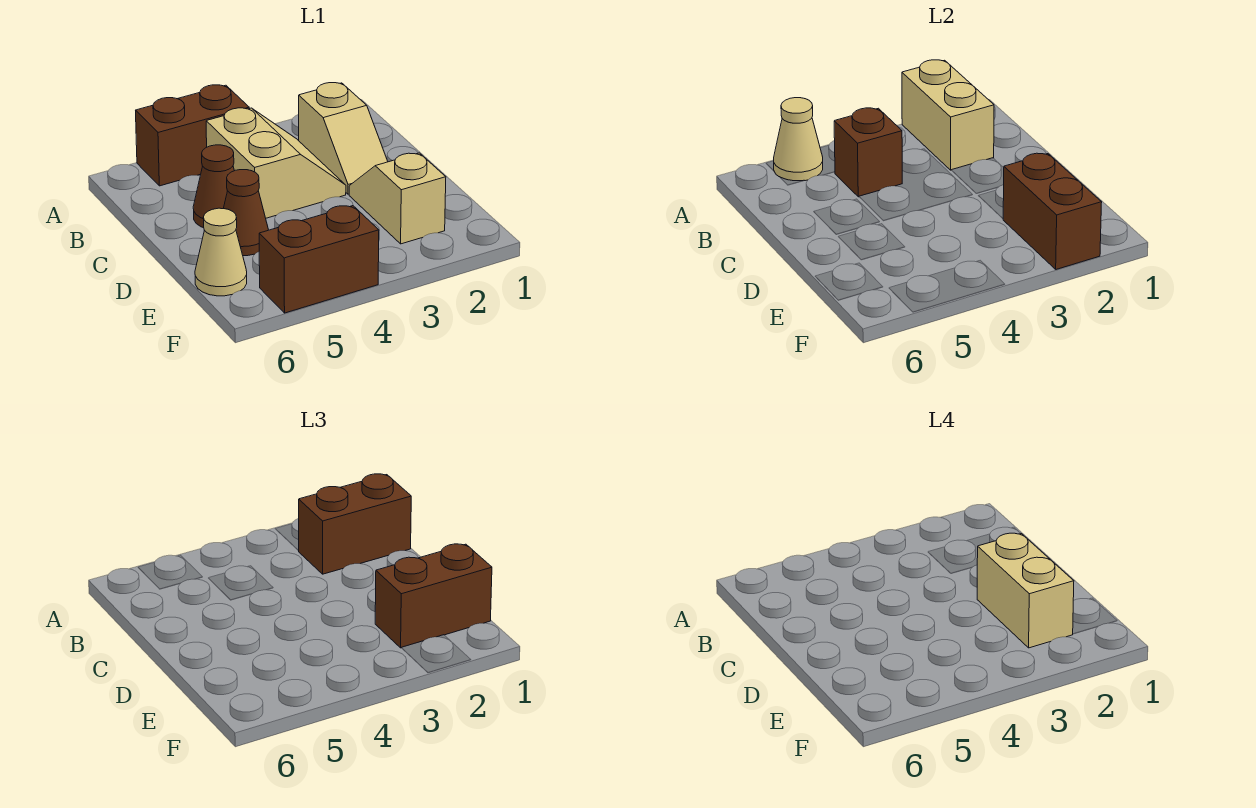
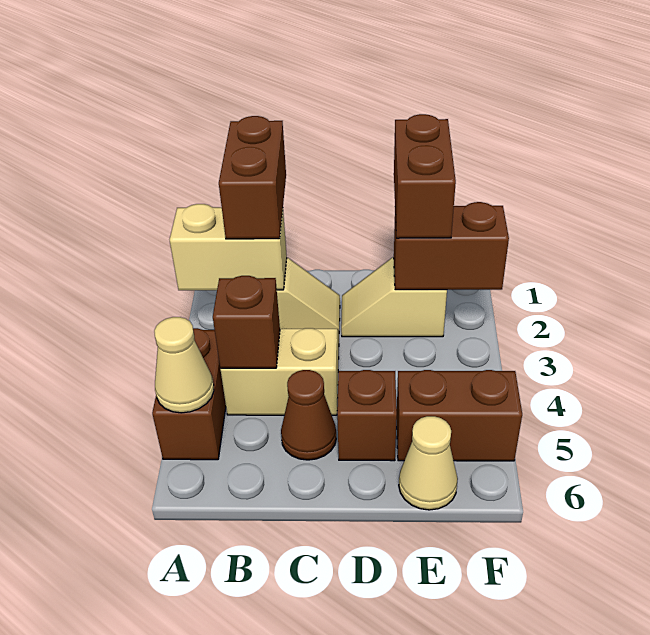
tan brick D2:E2 level 4 -> none
brown cone D5 level 1 -> brown brick D5 level 1
brown brick F4:F5 level 1 -> brown brick E5:F5 level 1

